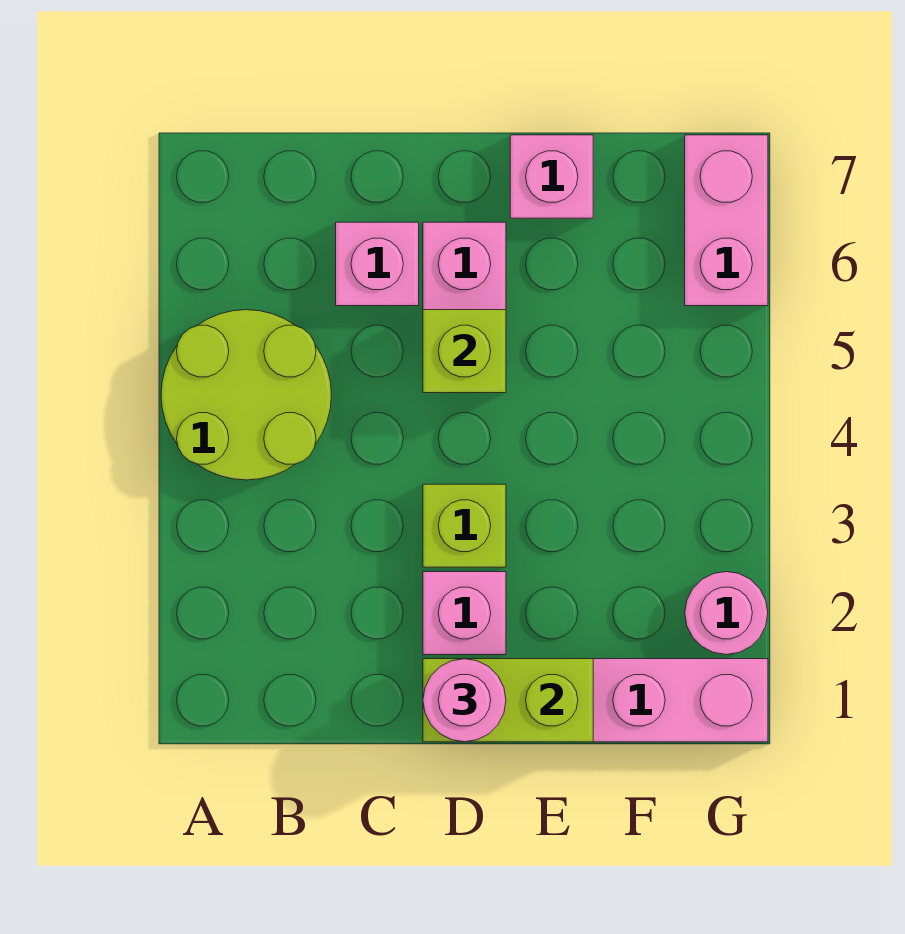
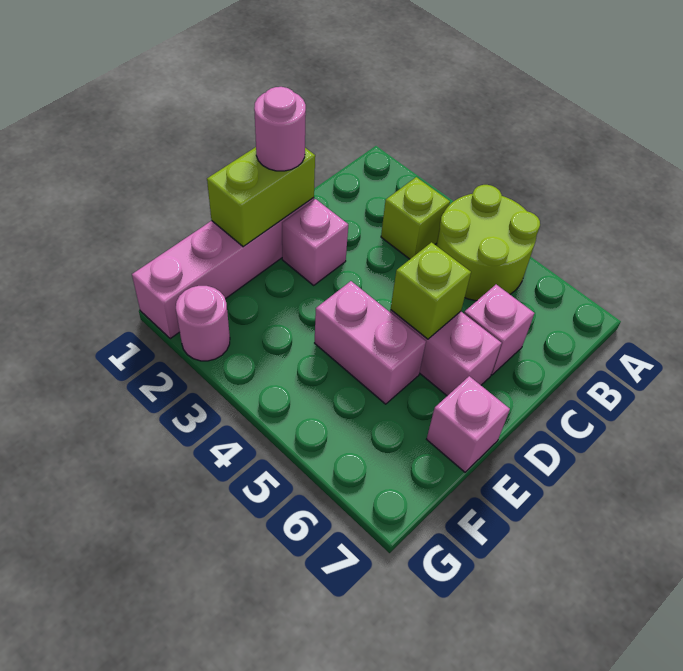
lime brick D3 level 1 -> lime brick B3 level 1
pink brick G6:G7 level 1 -> pink brick E4:E5 level 1

